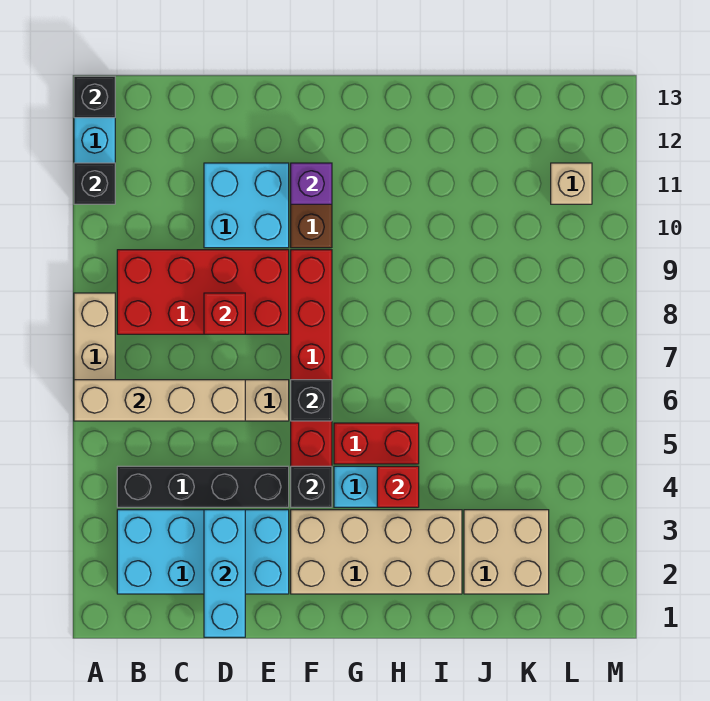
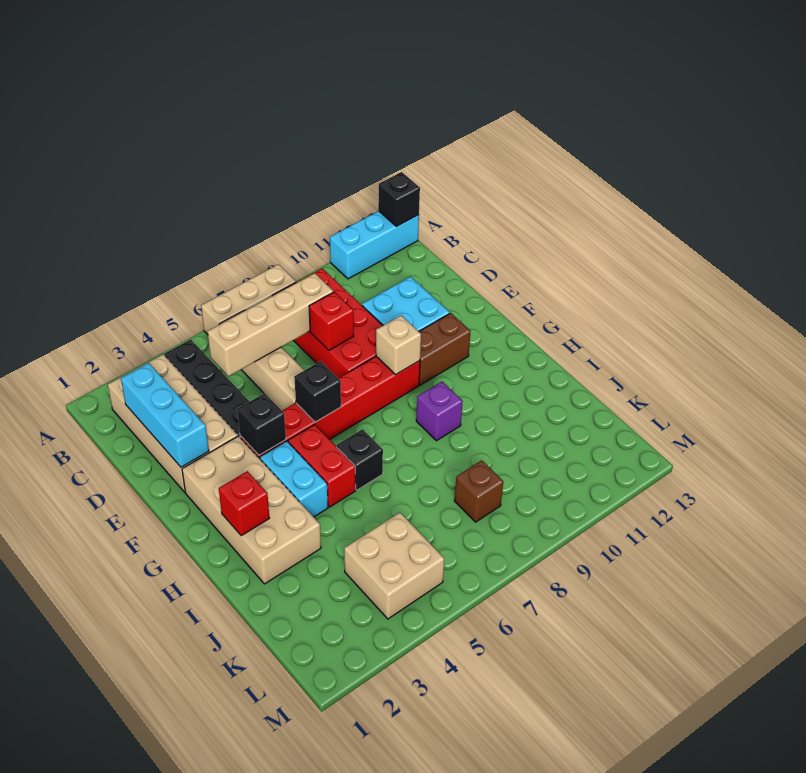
tan brick A6:D6 level 2 -> tan brick C5:C8 level 2
black brick A11 level 2 -> black brick H6 level 1
cyan brick B2:E3 level 1 -> tan brick B2:E3 level 1
cyan brick D1:D3 level 2 -> cyan brick C2:E2 level 2
purple brick F11 level 2 -> purple brick H9 level 1
red brick H4 level 2 -> red brick H2 level 2
tan brick J2:K3 level 1 -> tan brick K4:L5 level 1
none -> brown brick K8 level 1
tan brick L11 level 1 -> tan brick F9 level 2

